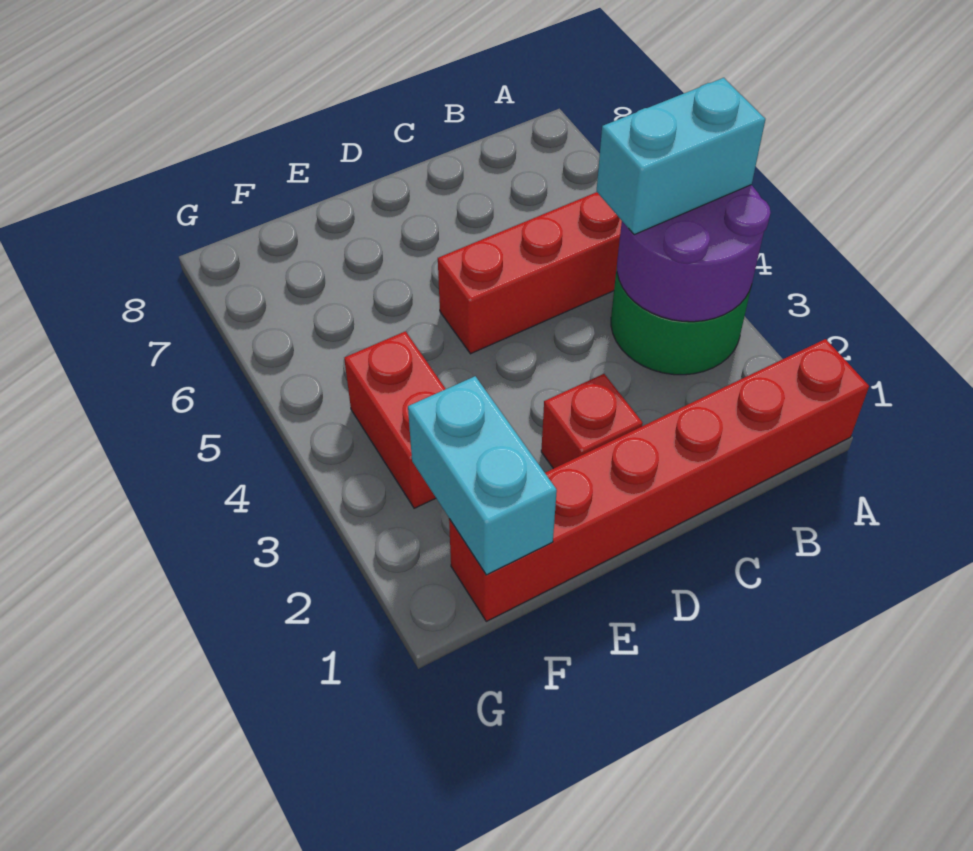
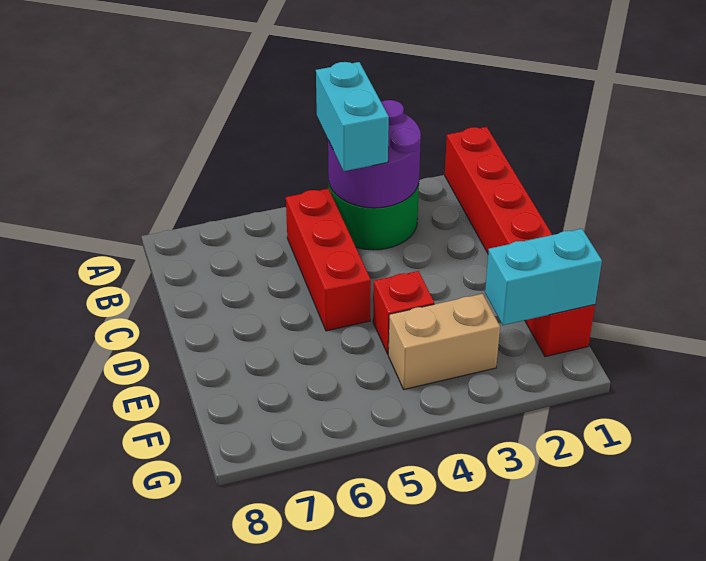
red brick D2 level 1 -> red brick E4 level 1
red brick F3:F4 level 1 -> tan brick F3:F4 level 1

